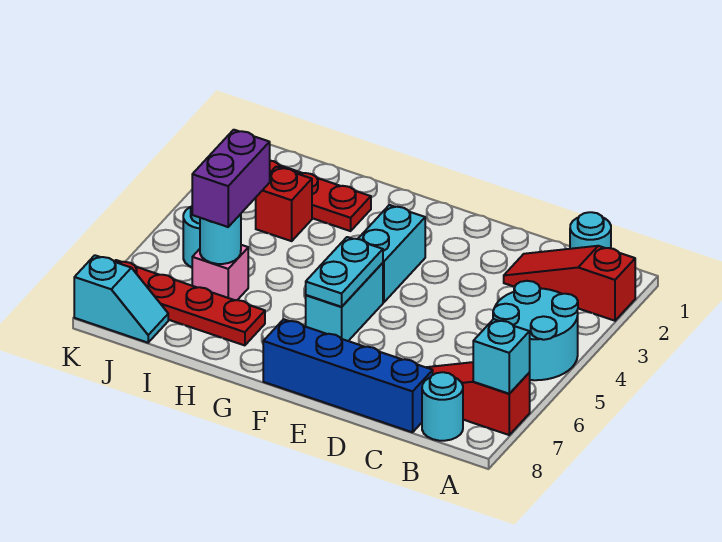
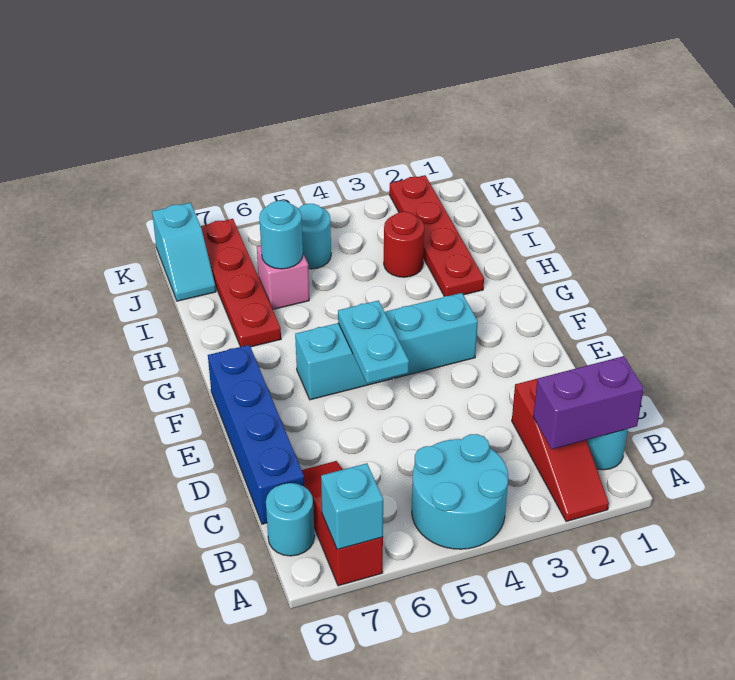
red slope A2:C2 level 1 top A -> red slope A2:C2 level 1 top C
cyan plate F5:F6 level 2 -> cyan plate E5:F5 level 2
red brick I3 level 1 -> red round brick I3 level 1
purple brick I5:I6 level 3 -> purple brick B1:B2 level 2

